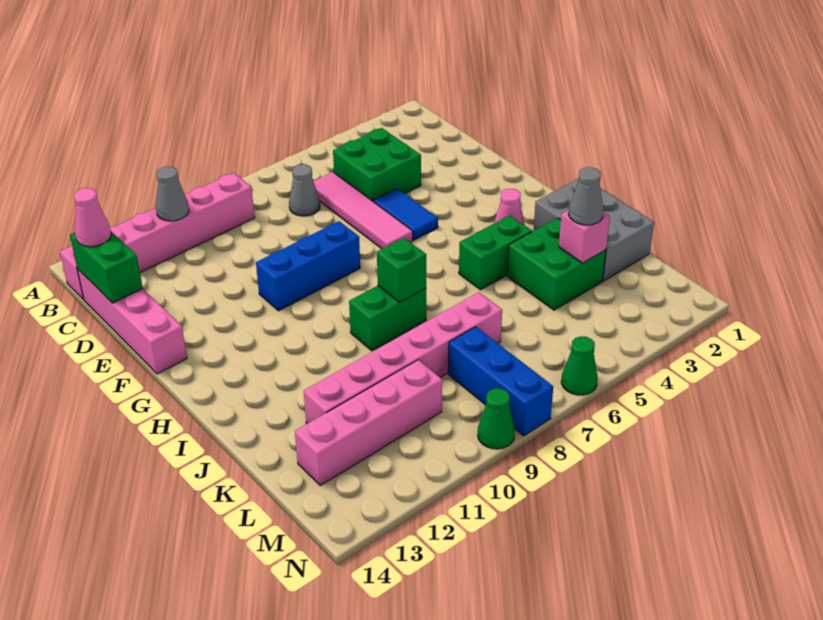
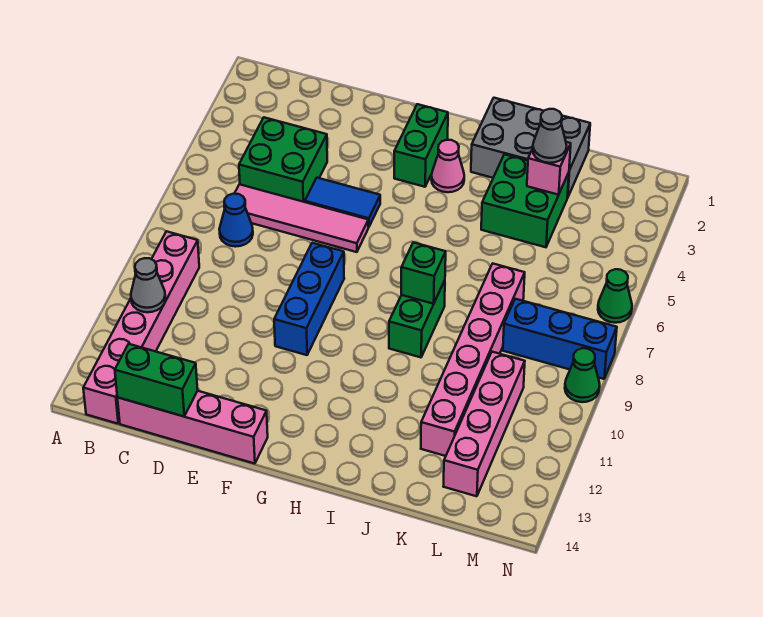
grey cone C7 level 1 -> blue cone C7 level 1
pink cone C14 level 3 -> none
green brick I4:I5 level 1 -> green brick G2:G3 level 1

